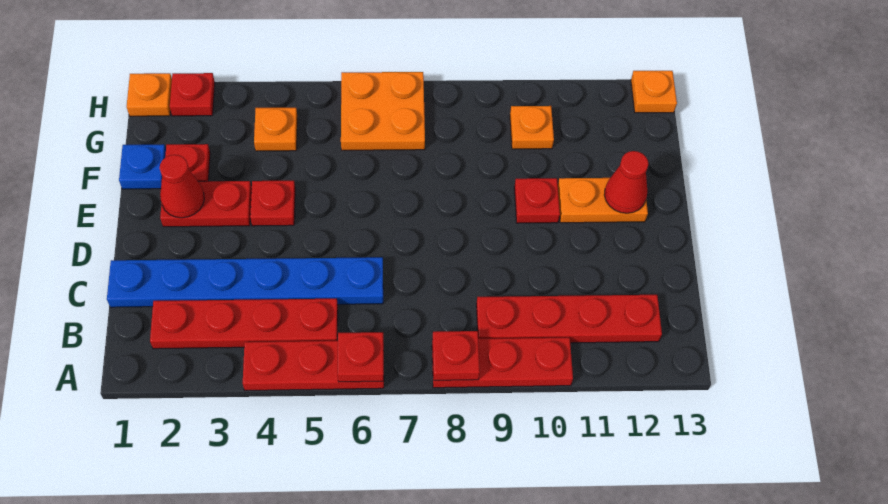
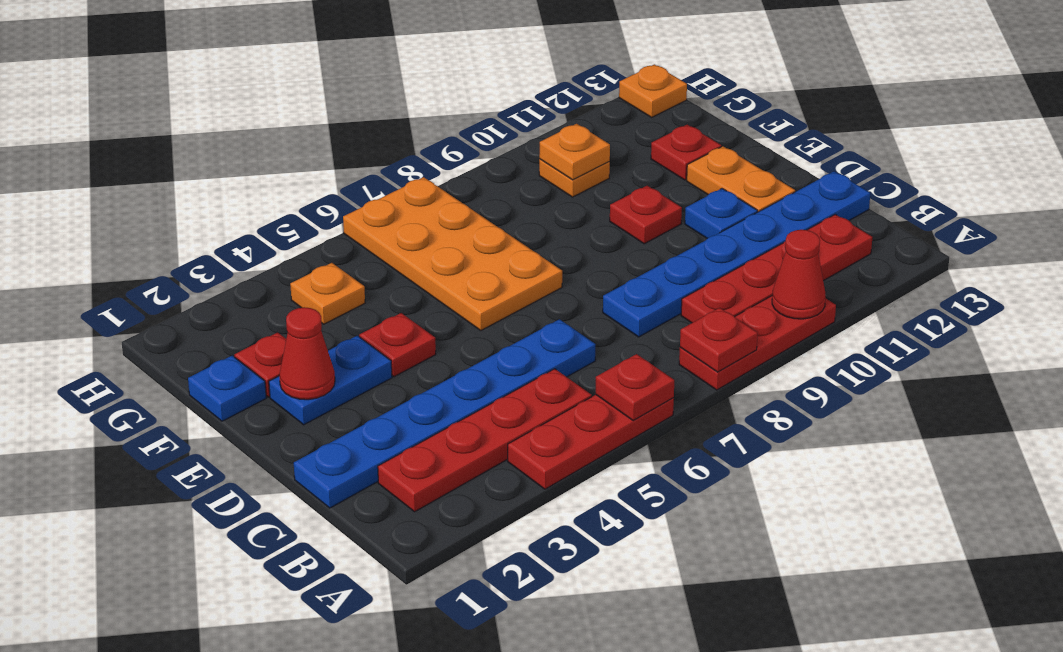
none -> blue plate C8:C13 level 1
none -> blue plate D11 level 1
red plate E2:E3 level 1 -> blue plate E2:E3 level 1
orange plate E11:E12 level 1 -> orange plate D12:E12 level 1
red cone E12 level 2 -> red cone A10 level 2
orange plate G6:H7 level 1 -> orange plate E6:H7 level 1
orange plate H1 level 1 -> orange plate G10 level 2
red plate H2 level 1 -> red plate F12 level 1

